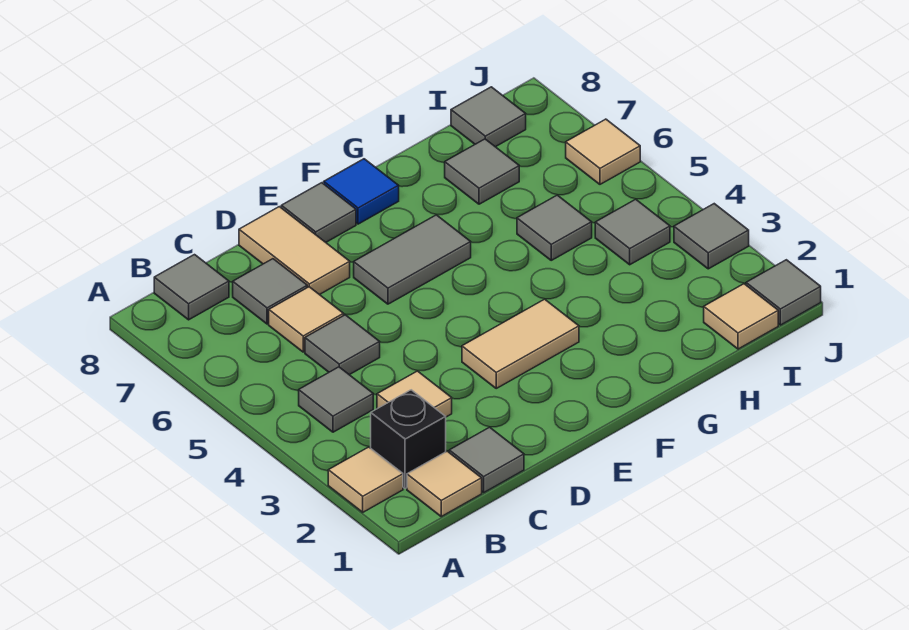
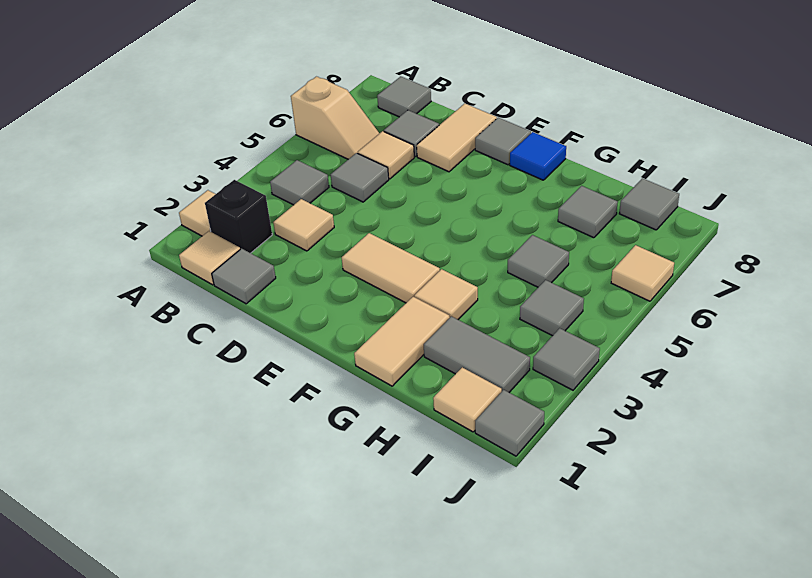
none -> tan slope A6:B6 level 1 top A
grey tile E6:F6 level 1 -> grey tile H2:I2 level 1
none -> tan tile G1:G2 level 1
none -> tan tile G3 level 1

